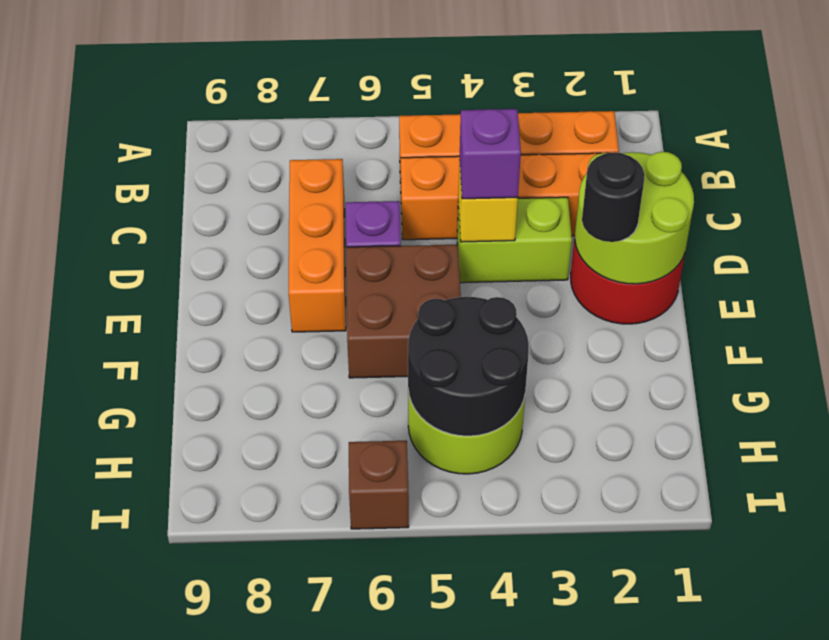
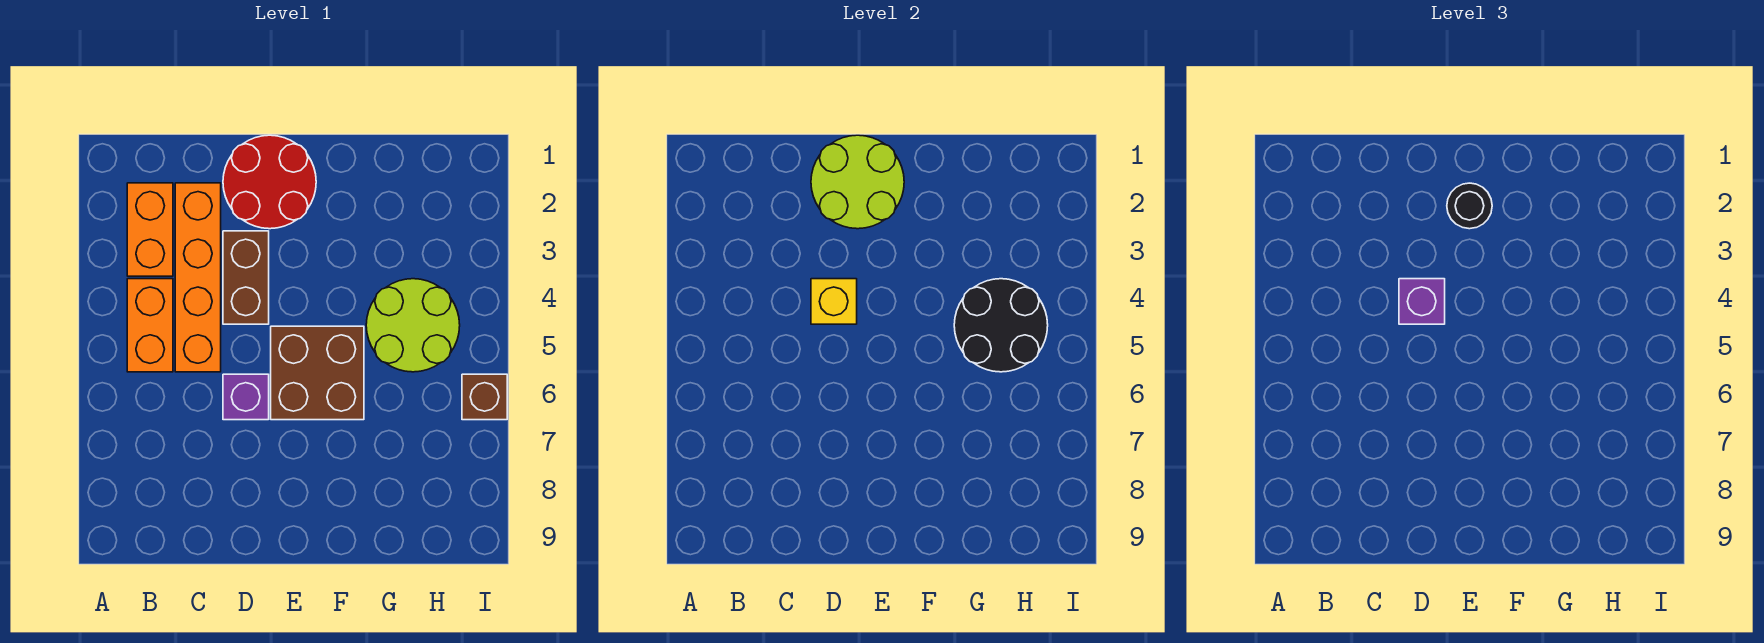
orange brick C7:E7 level 1 -> none
lime brick D3:D4 level 1 -> brown brick D3:D4 level 1

